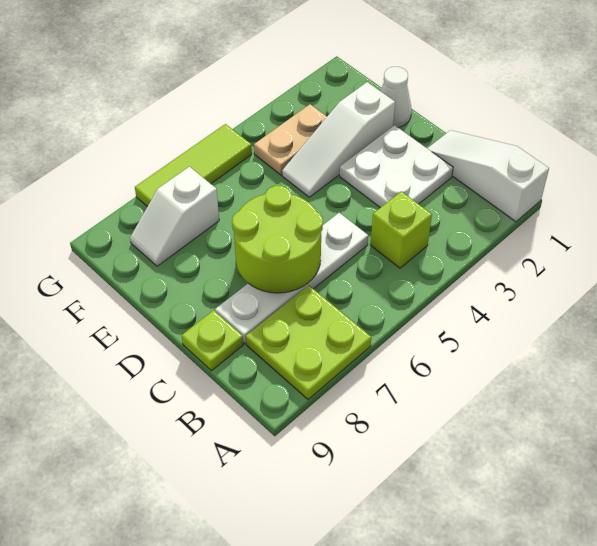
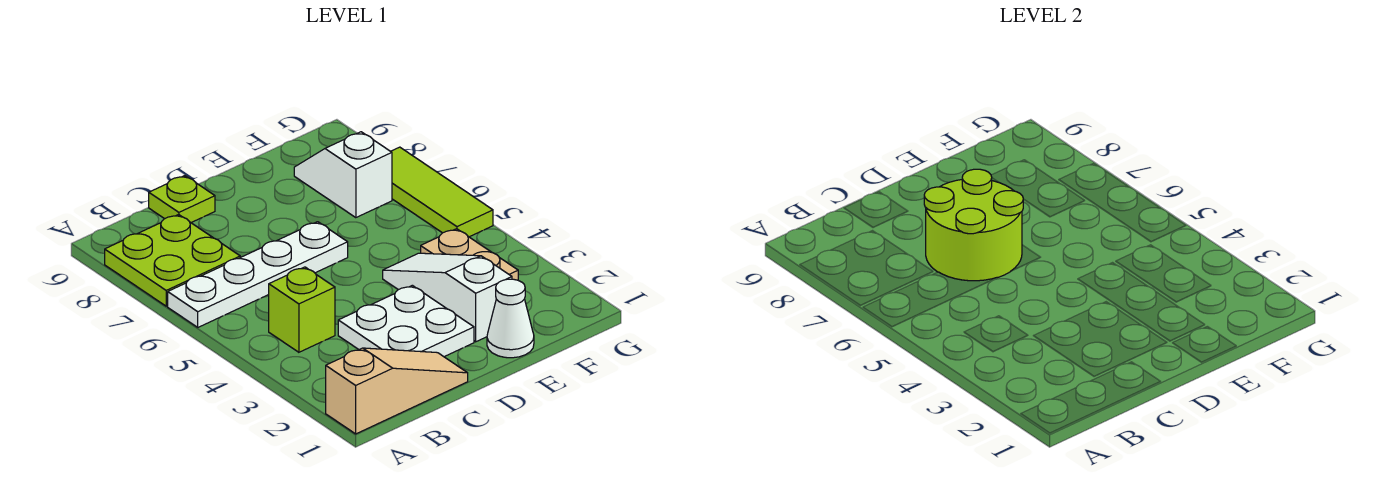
white slope A1:C1 level 1 top A -> tan slope A1:C1 level 1 top A
white plate C5:C8 level 1 -> white plate A6:D6 level 1

